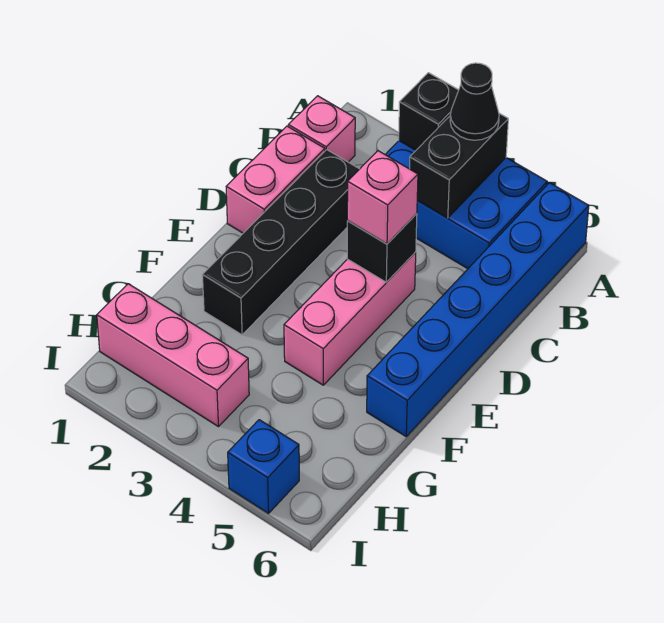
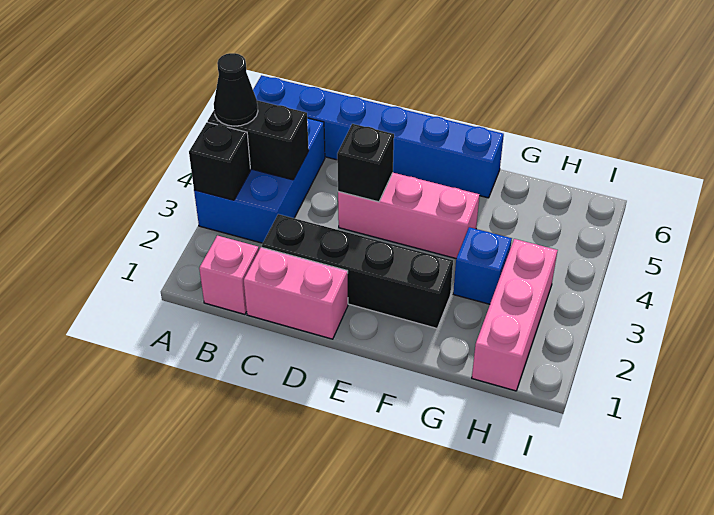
pink brick D4 level 3 -> none
blue brick I5 level 1 -> blue brick G3 level 1

